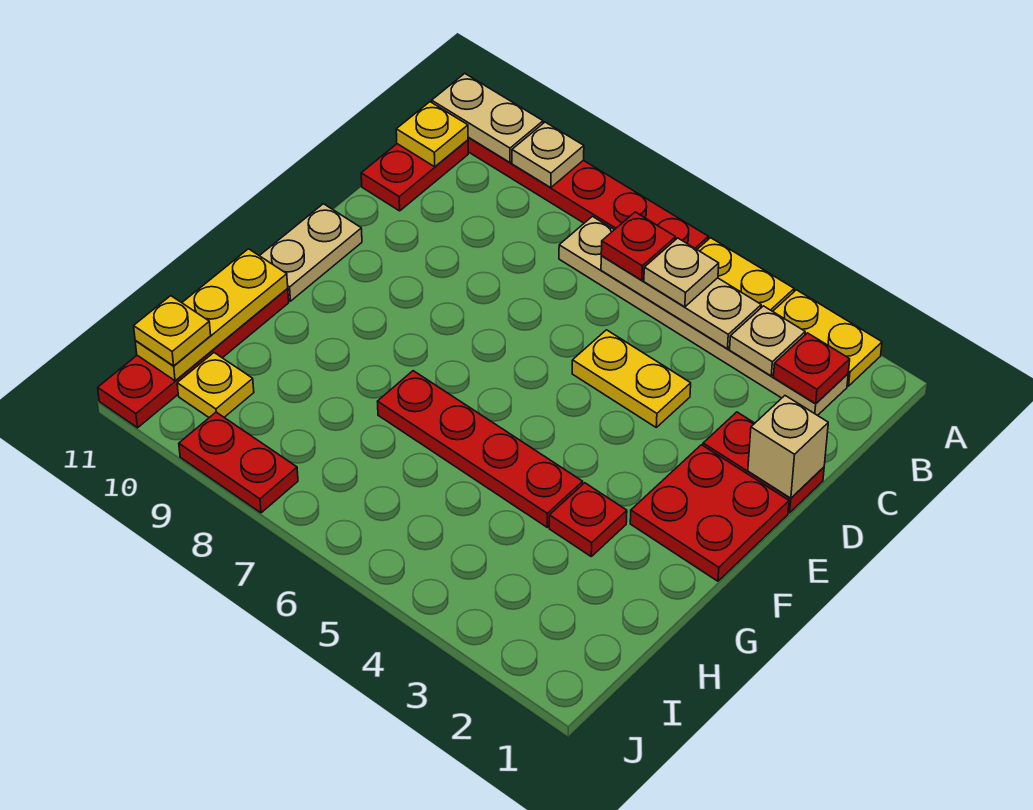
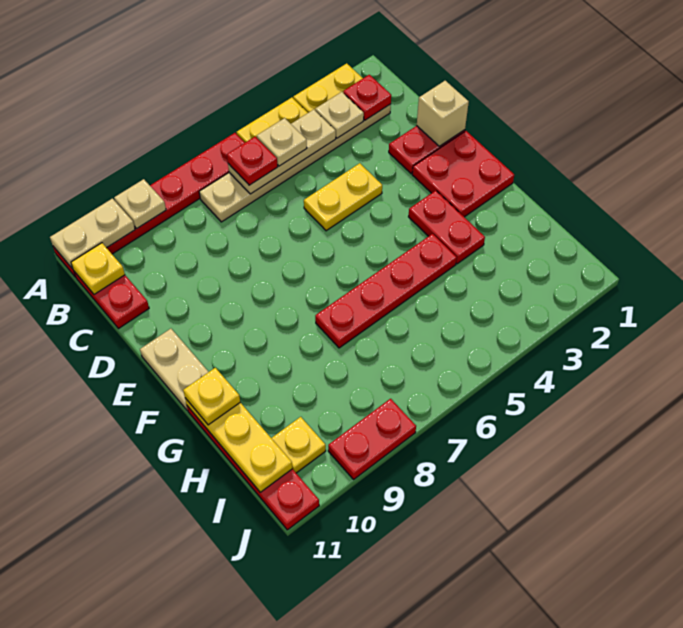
red plate G3 level 1 -> red plate F3:G3 level 1
yellow plate I11 level 3 -> yellow plate G11 level 3

